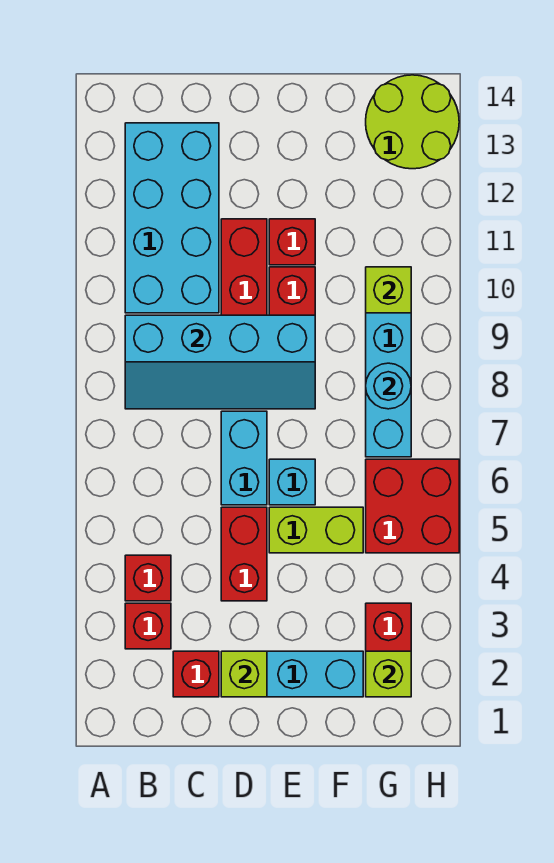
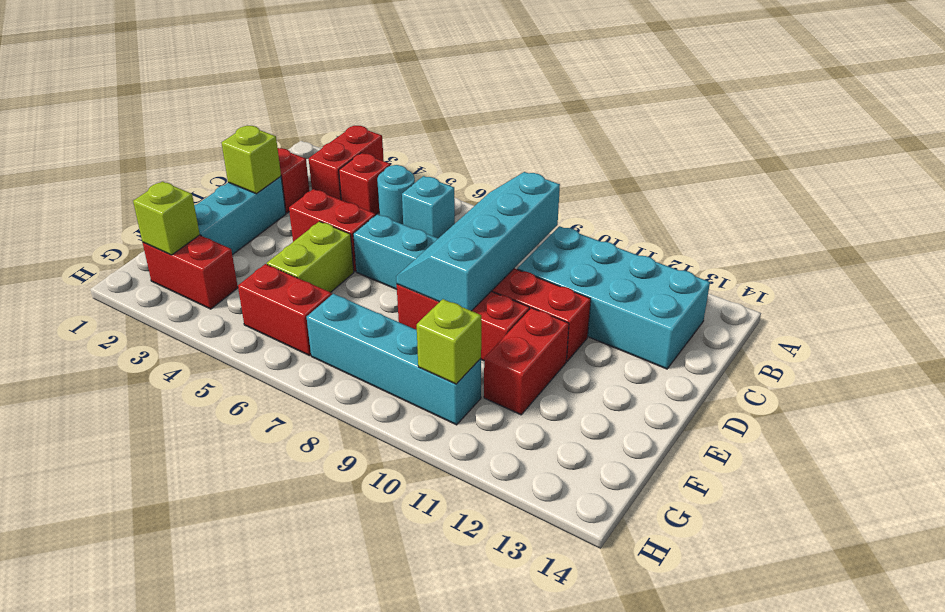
red brick B3 level 1 -> red brick A3:B3 level 1
cyan brick E6 level 1 -> cyan brick B6 level 1
red brick E11 level 1 -> red brick E11:F11 level 1
red brick G5:H6 level 1 -> red brick G5:G6 level 1
cyan round brick G8 level 2 -> cyan round brick B5 level 1
lime round brick G13:H14 level 1 -> none

